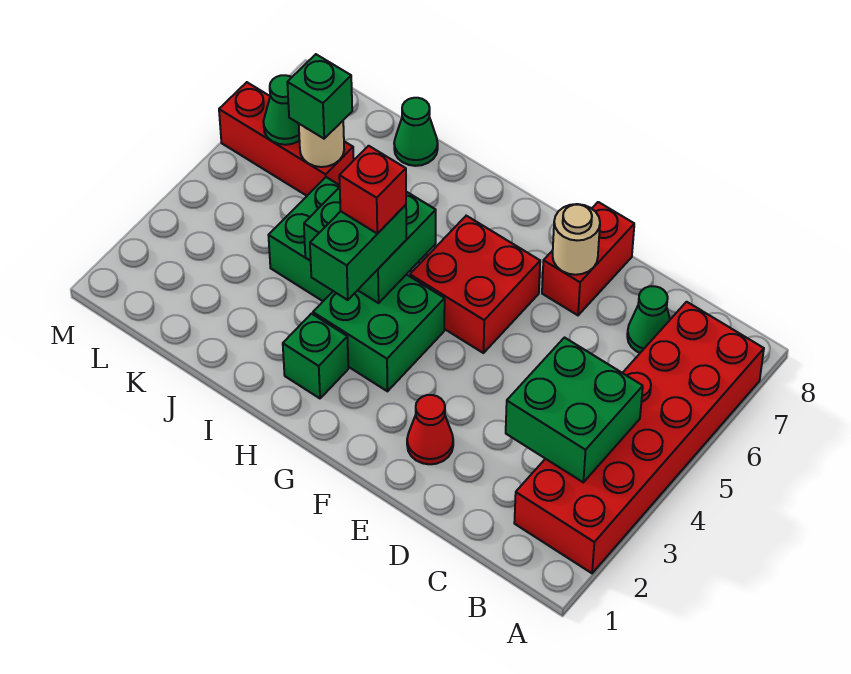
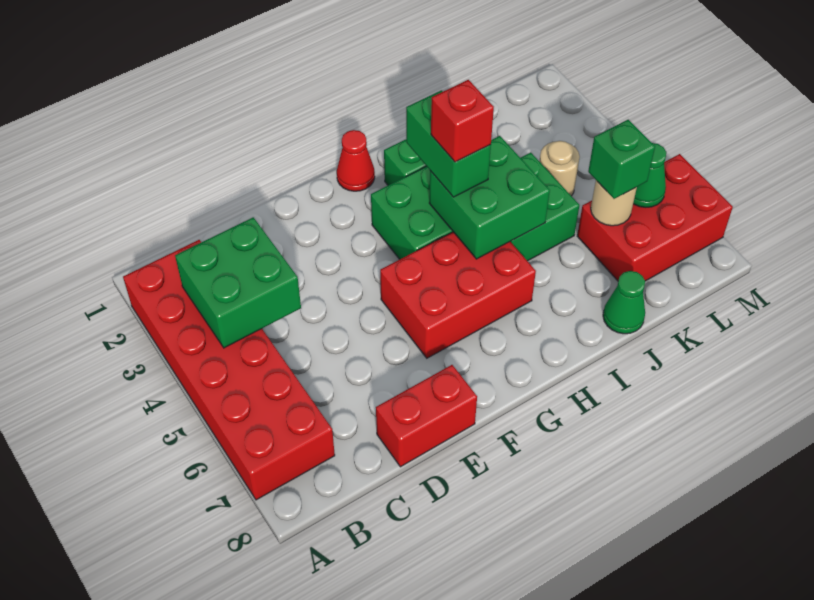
green cone C7 level 1 -> none
red cone E2 level 1 -> red cone G1 level 1
red brick E7:E8 level 1 -> red brick D8:E8 level 1
tan round brick E7 level 2 -> tan round brick K4 level 1
red brick F5:G6 level 1 -> red brick F5:H6 level 1
red brick K6:M6 level 1 -> red brick K6:M7 level 1

